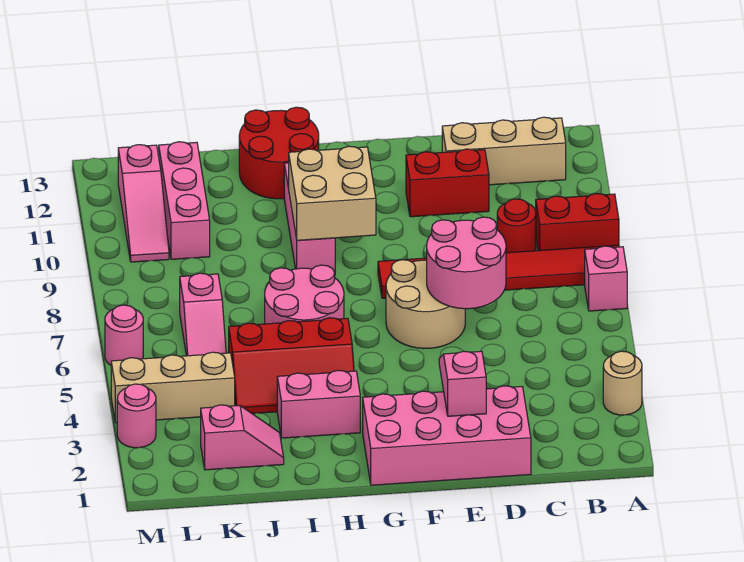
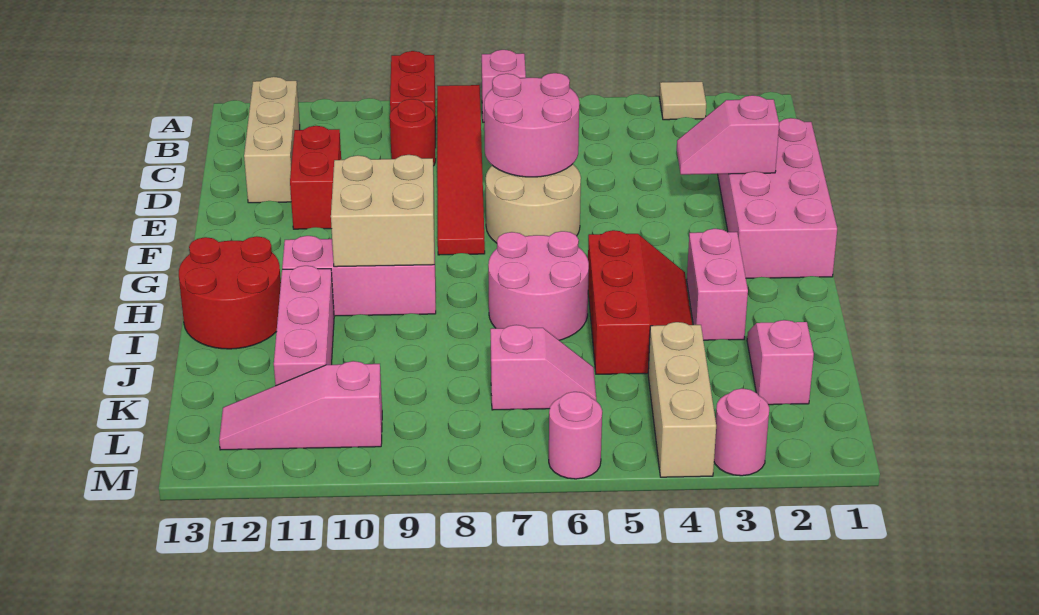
tan round brick A3 level 1 -> tan tile A3 level 1
pink brick K10:K12 level 1 -> pink brick I11:K11 level 1
pink slope L10:L12 level 1 top 12 -> pink slope L10:L12 level 1 top 10

